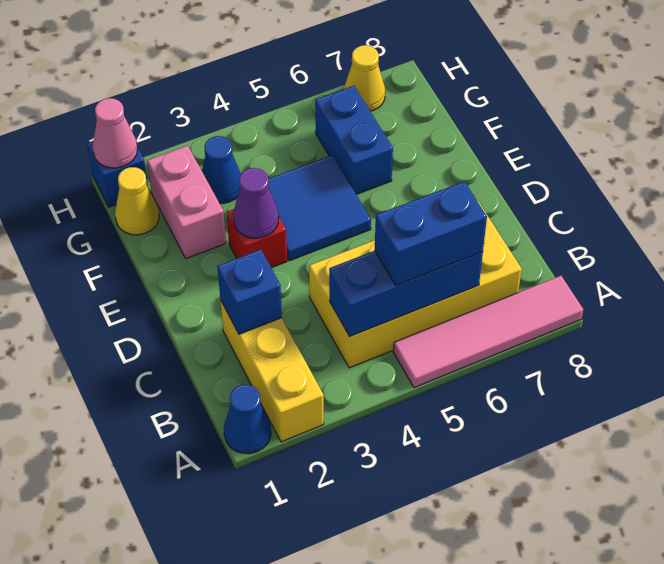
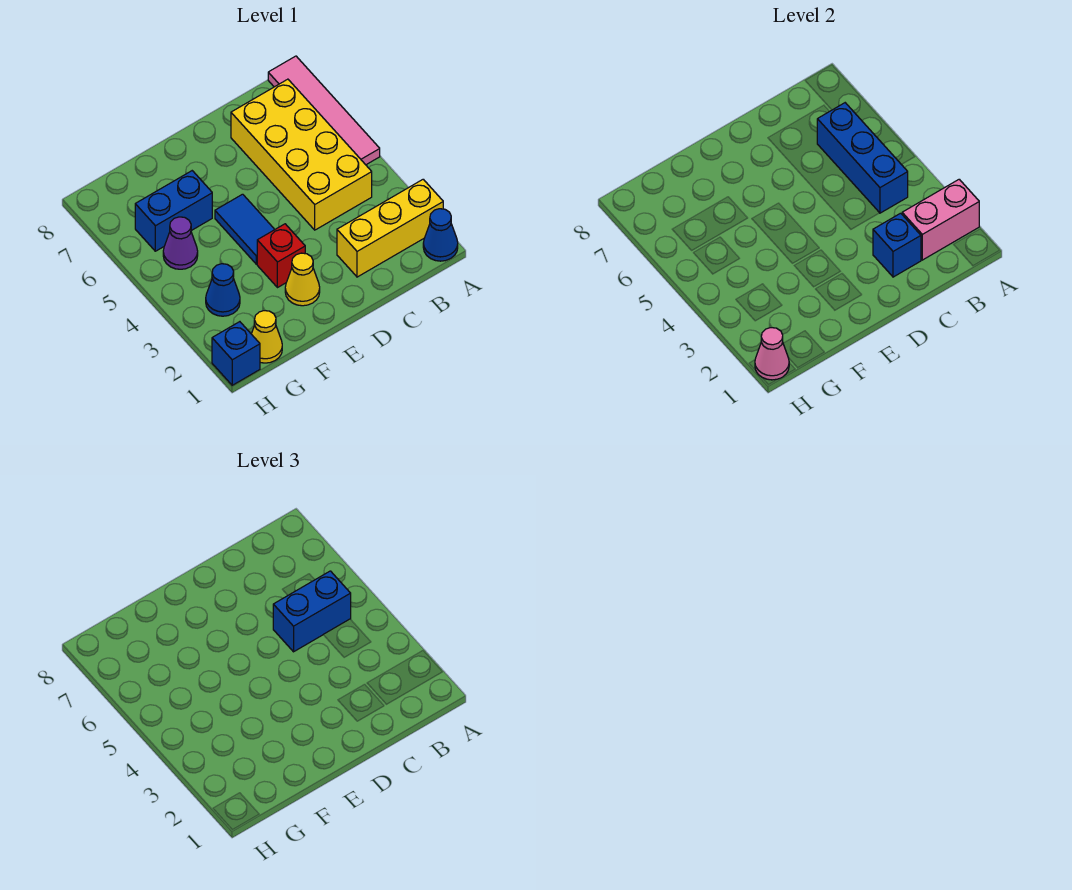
blue brick B5:B6 level 3 -> blue brick B5:C5 level 3
purple cone E3 level 2 -> purple cone G5 level 1
blue tile E4:F5 level 1 -> blue tile E4:E5 level 1
pink brick F2:G2 level 1 -> pink brick A2:B2 level 2
yellow cone H7 level 1 -> yellow cone E2 level 1

